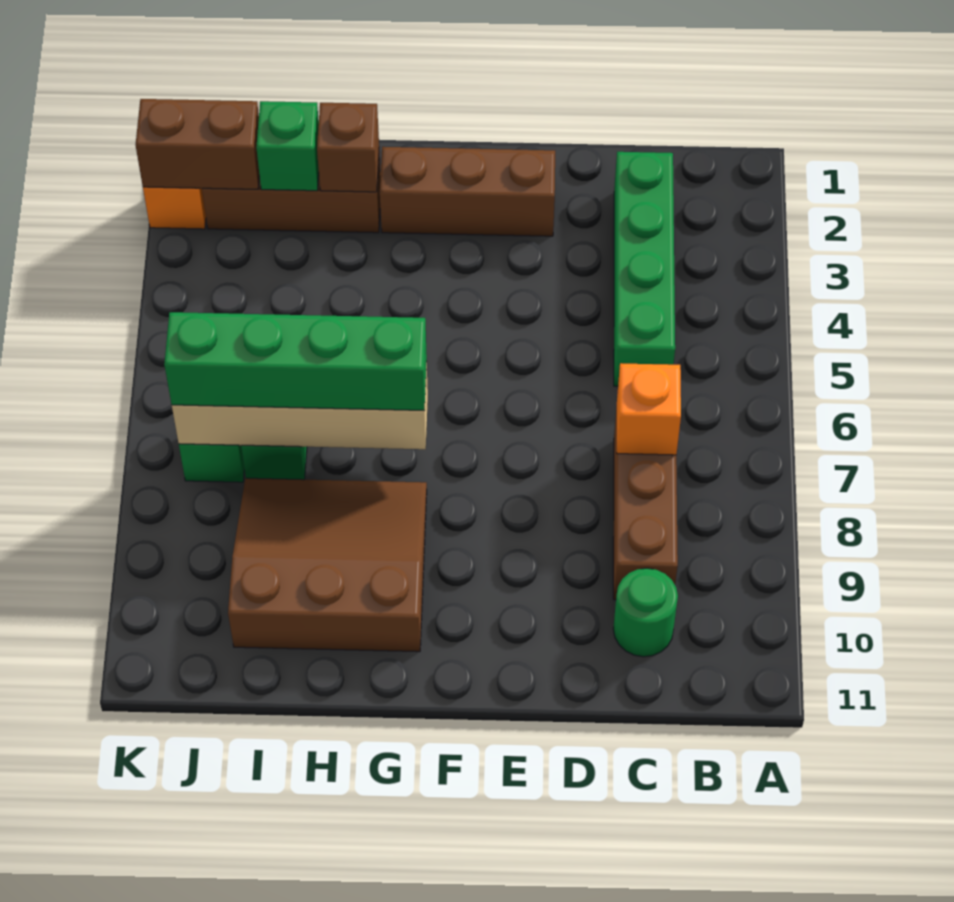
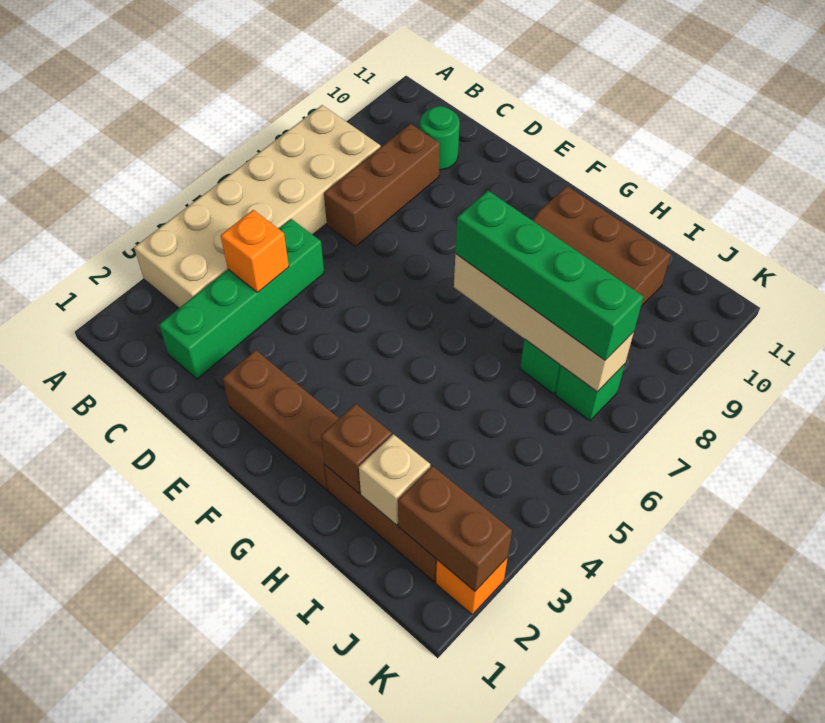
none -> tan brick A3:B8 level 1
orange brick C7 level 2 -> orange brick C4 level 2
green brick I2 level 2 -> tan brick I2 level 2

